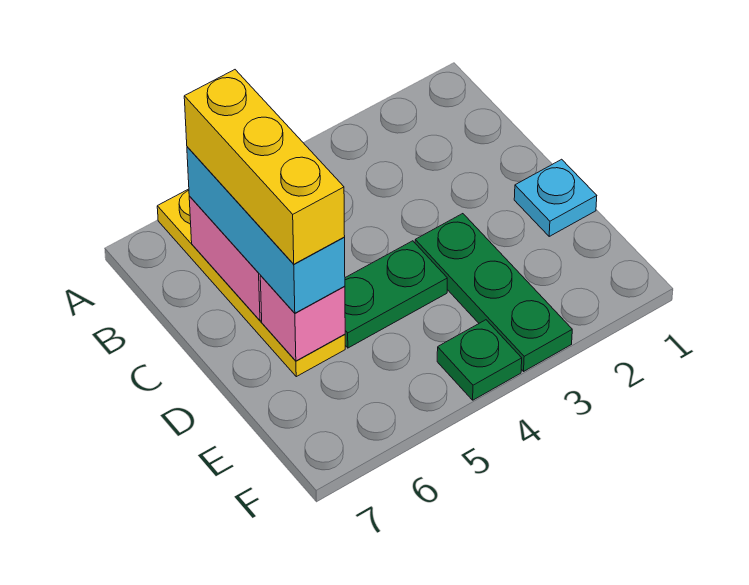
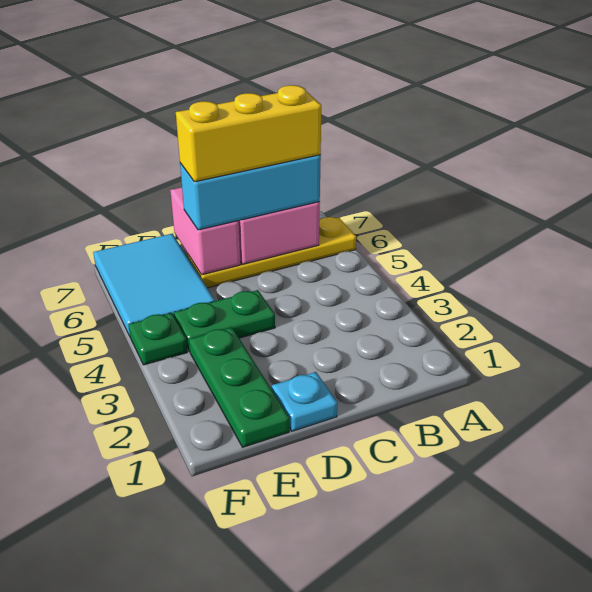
green plate D3:F3 level 1 -> green plate E1:E3 level 1
green plate D4:D5 level 1 -> green plate D4:E4 level 1
pink brick D6 level 2 -> pink brick D6:D7 level 2
none -> cyan tile E5:F7 level 1

